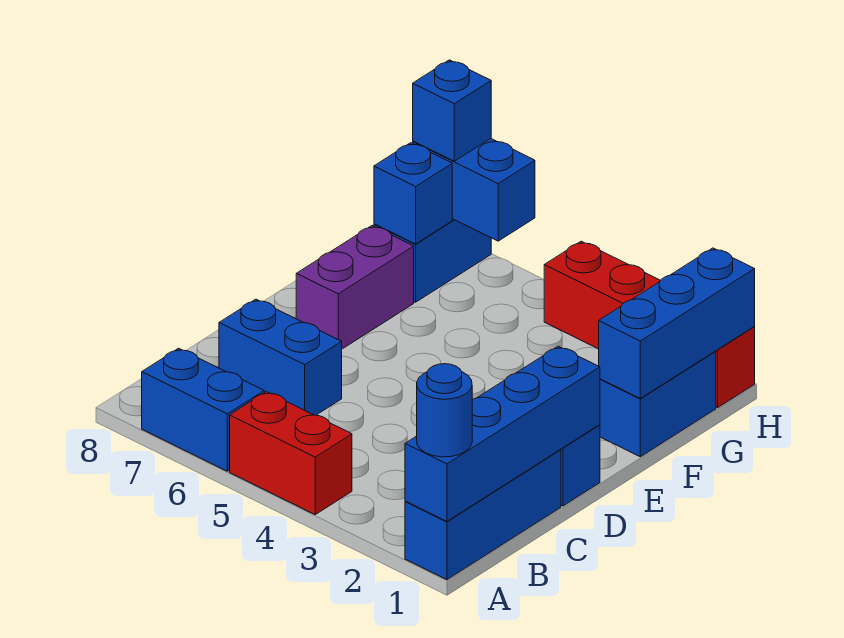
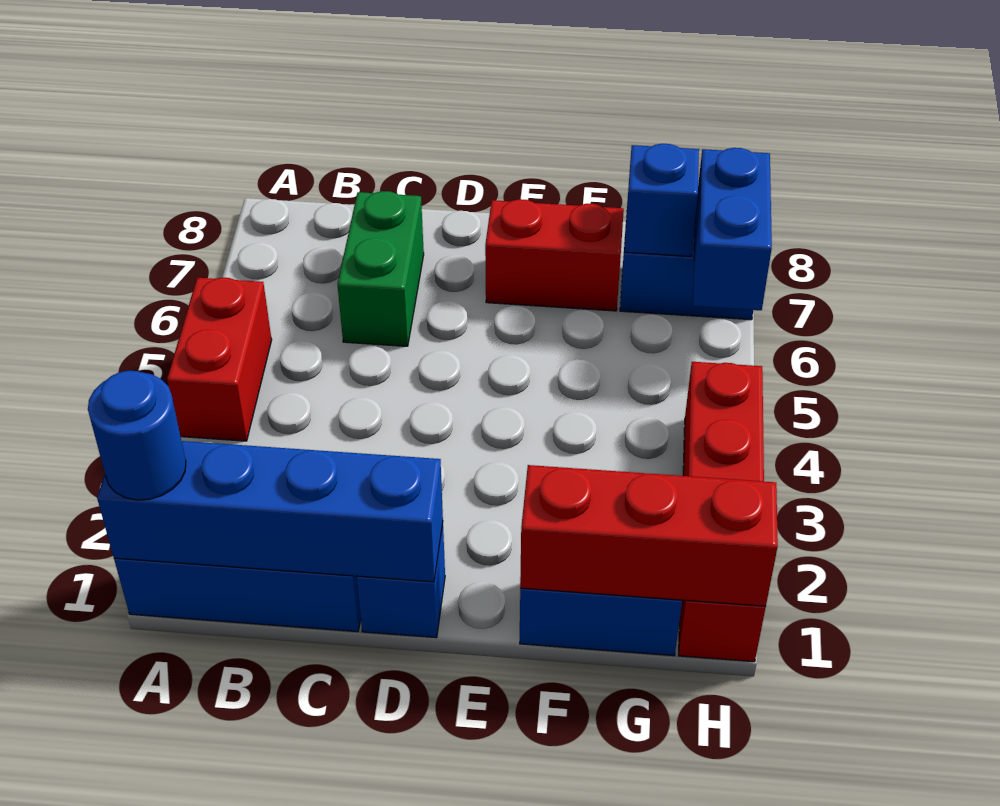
blue brick A6:A7 level 1 -> none
blue brick C6:C7 level 1 -> green brick C6:C7 level 1
purple brick E7:F7 level 1 -> red brick E7:F7 level 1
blue brick F1:H1 level 2 -> red brick F1:H1 level 2
blue brick H7 level 3 -> none

